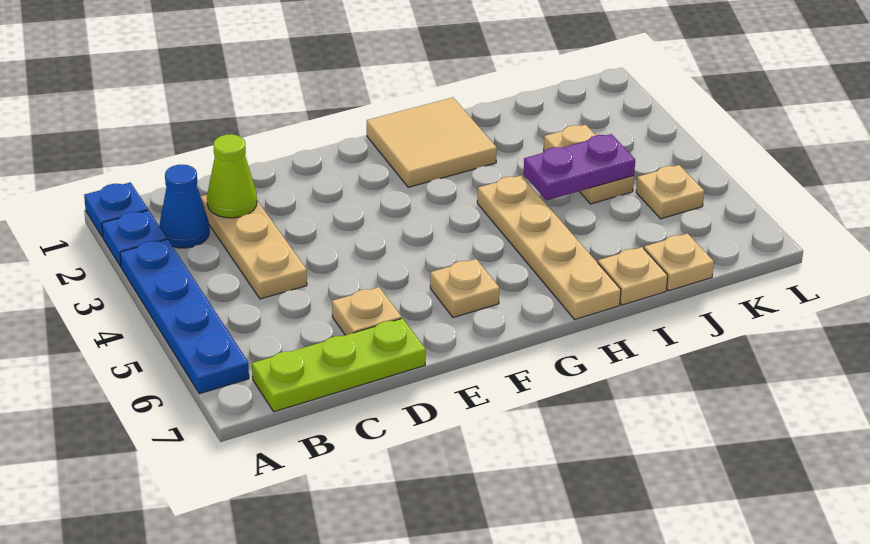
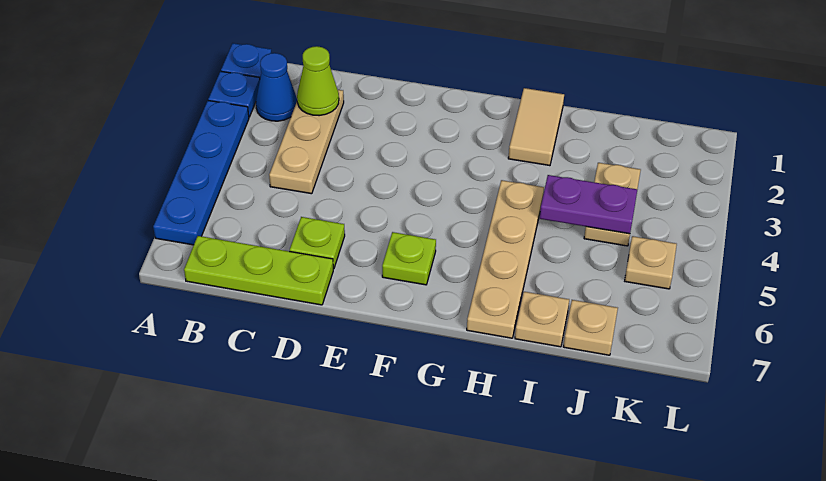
tan plate D6 level 1 -> lime plate D6 level 1
tan plate F6 level 1 -> lime plate F6 level 1
tan tile G1:H2 level 1 -> tan tile H1:H2 level 1

